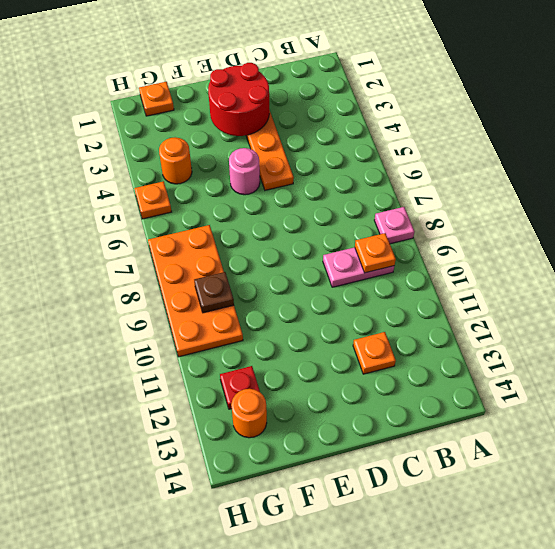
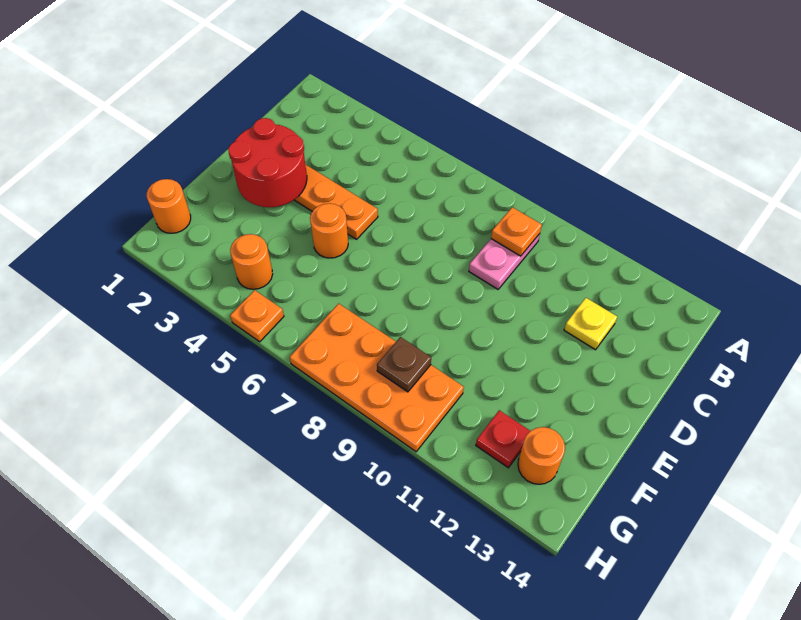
pink plate A8 level 1 -> none
orange plate C12 level 1 -> yellow plate C12 level 1
pink round brick E5 level 1 -> orange round brick E5 level 1
orange plate G1 level 1 -> orange round brick G1 level 1

